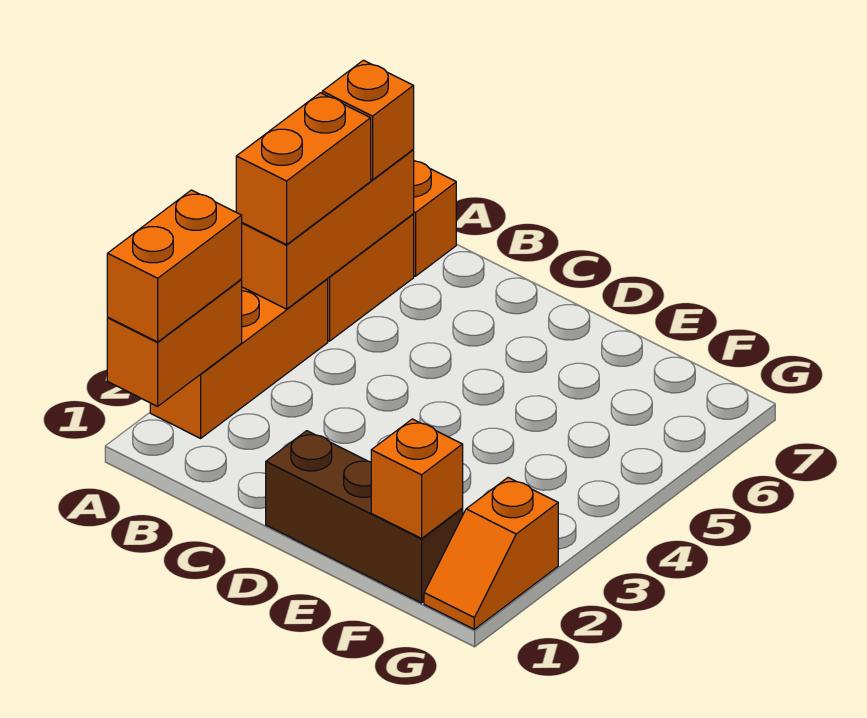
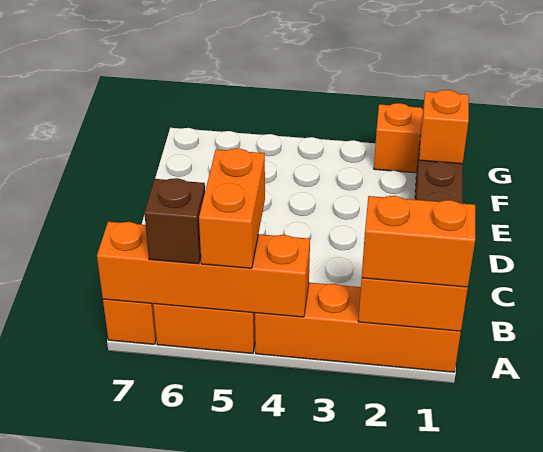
orange brick A2:A4 level 1 -> orange brick A1:A4 level 1
orange brick A4:A6 level 2 -> orange brick A4:A7 level 2
orange brick A4:A5 level 3 -> orange brick A5:B5 level 3
orange brick A6 level 3 -> brown brick A6 level 3

